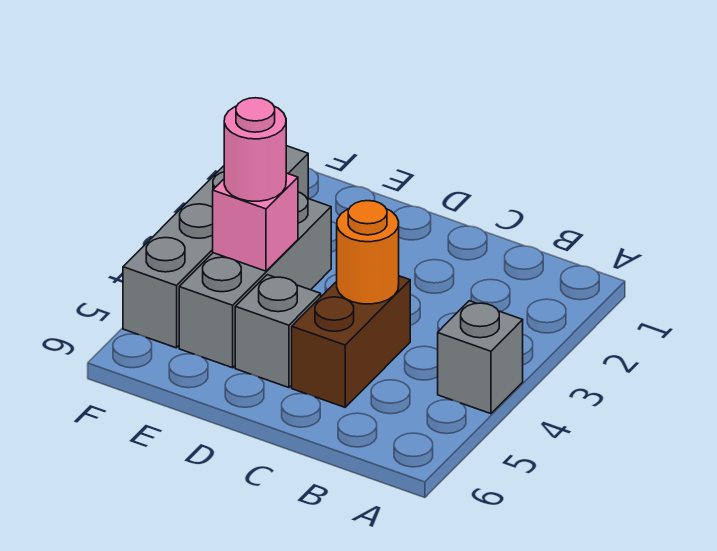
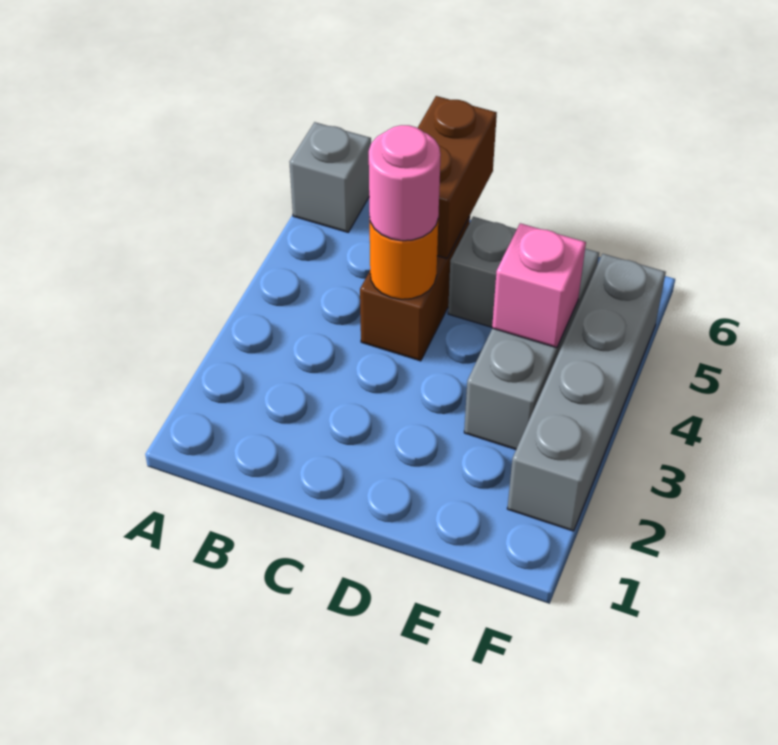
grey brick A4 level 1 -> grey brick A6 level 1
none -> brown brick C5:C6 level 2
pink round brick E4 level 3 -> pink round brick C4 level 3

